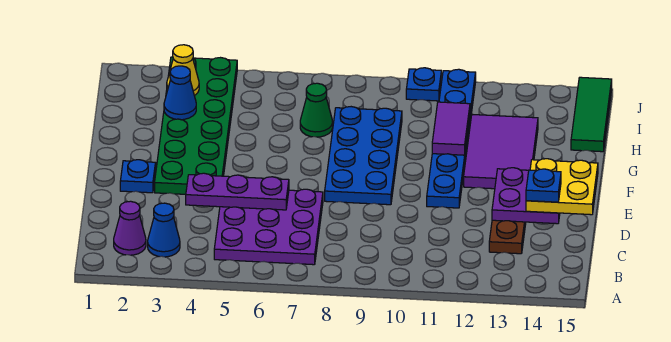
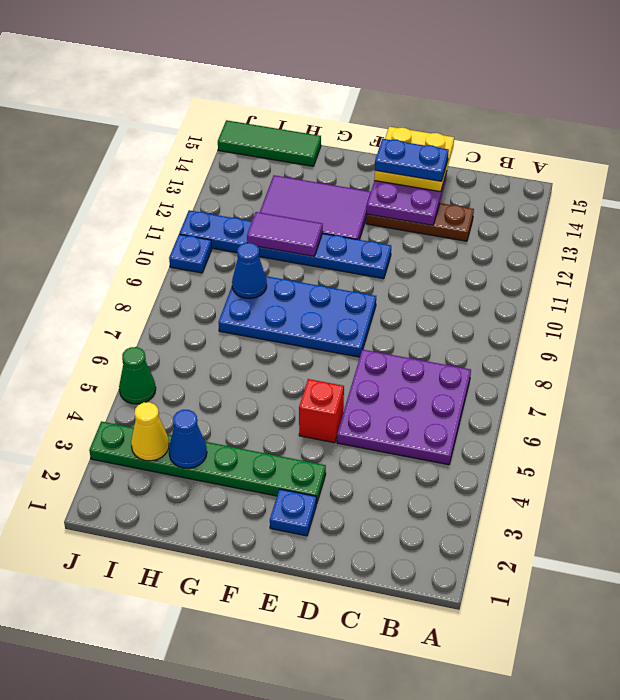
purple cone B2 level 1 -> none
blue cone B3 level 1 -> blue cone H9 level 2
purple plate D4:D6 level 2 -> none
blue plate D14 level 4 -> blue plate D14:E14 level 4
green plate E3:J4 level 1 -> green plate E3:J3 level 1
none -> red brick E5 level 1
green cone H7 level 1 -> green cone J5 level 1

